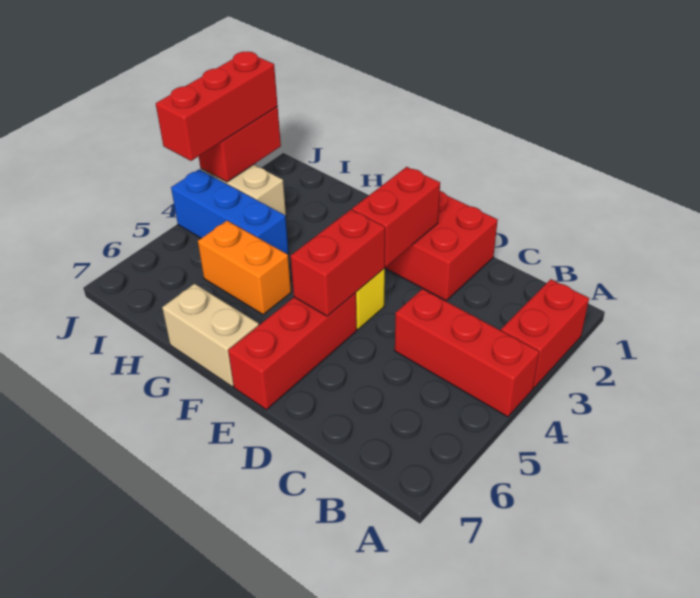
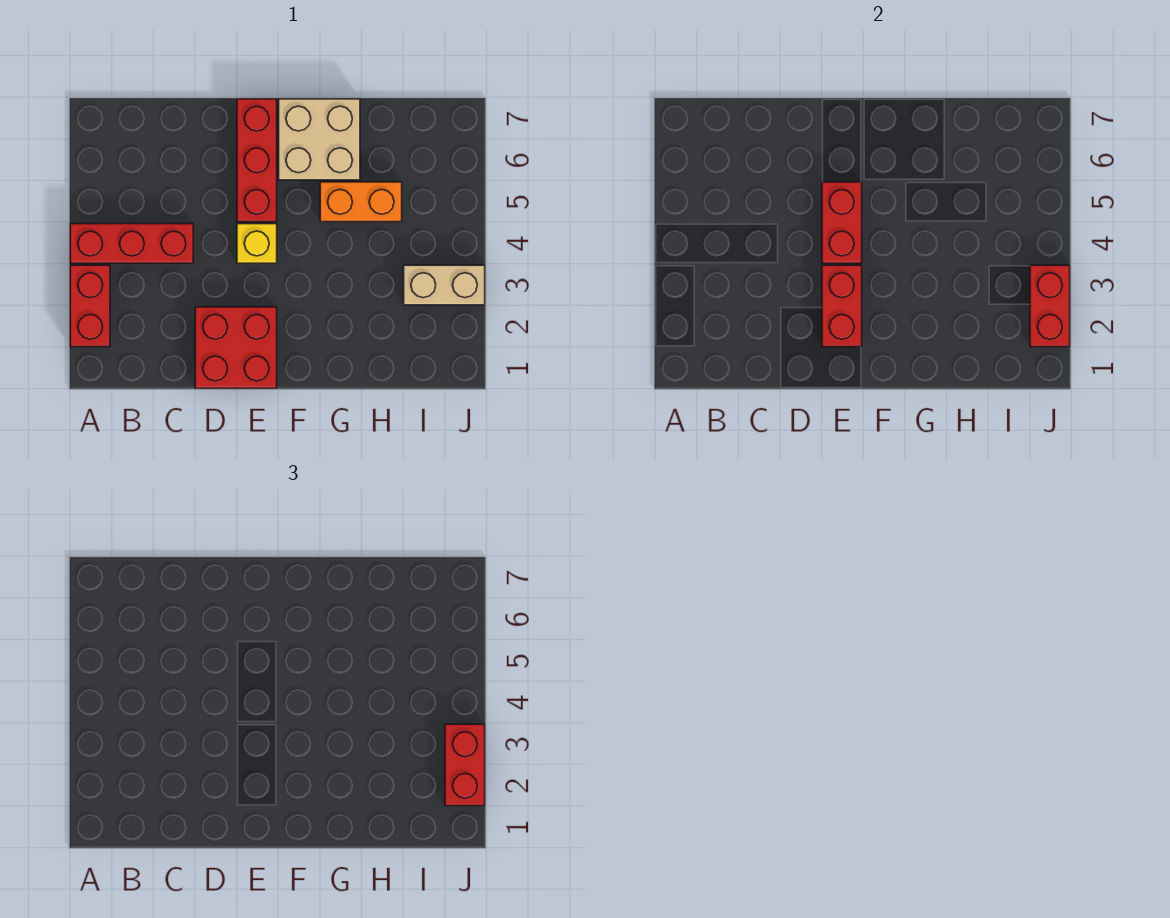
tan brick F7:G7 level 1 -> tan brick F6:G7 level 1
blue brick H4:J4 level 1 -> none
red brick J2:J4 level 3 -> red brick J2:J3 level 3

